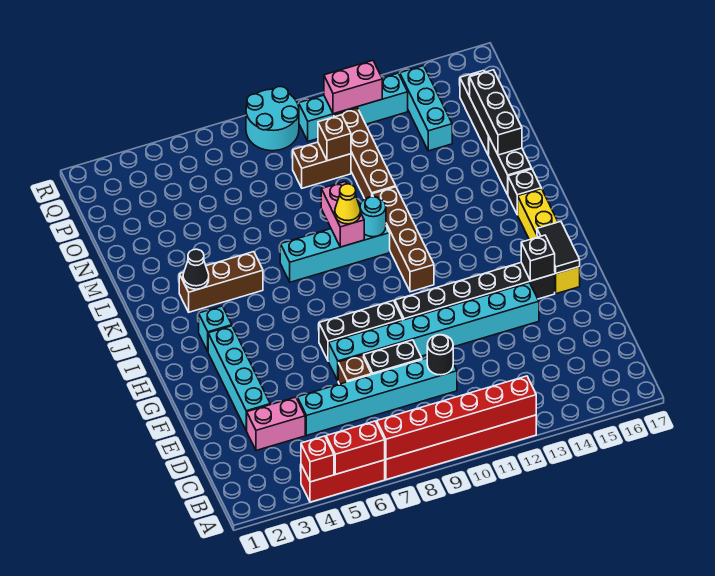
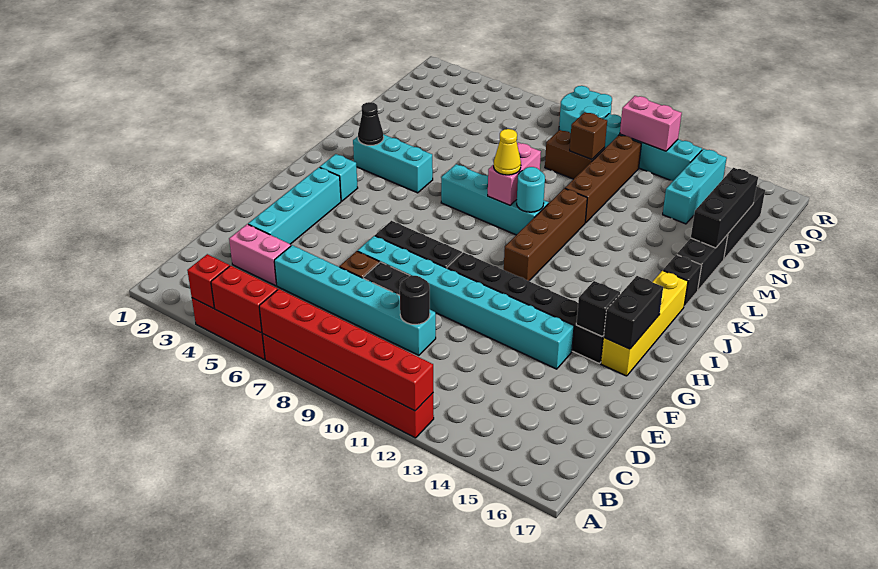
black tile G16:H16 level 2 -> black brick G16:H16 level 2
brown brick K3:K5 level 1 -> cyan brick K3:K5 level 1

